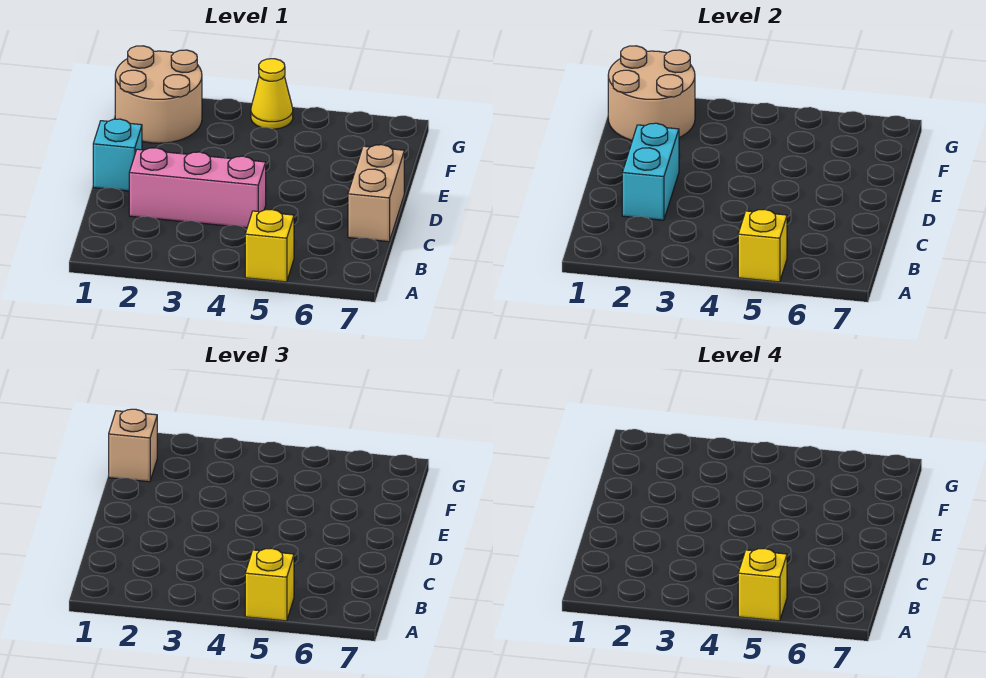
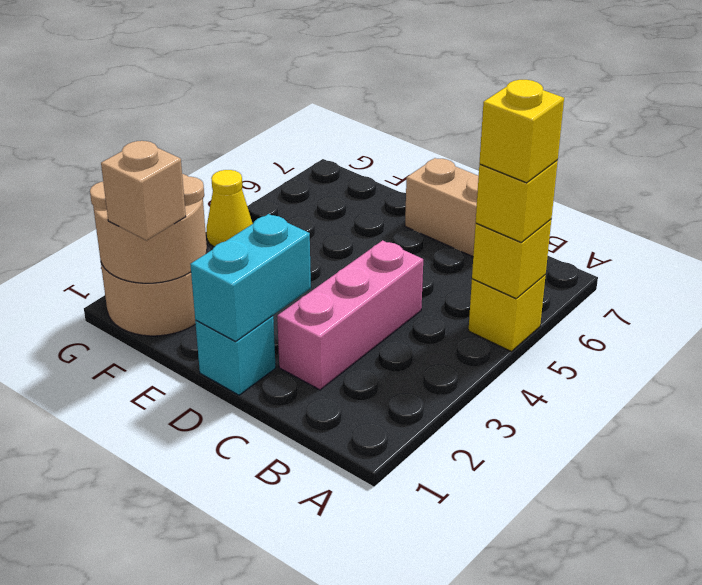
cyan brick C2:D2 level 2 -> cyan brick D1:D2 level 2

